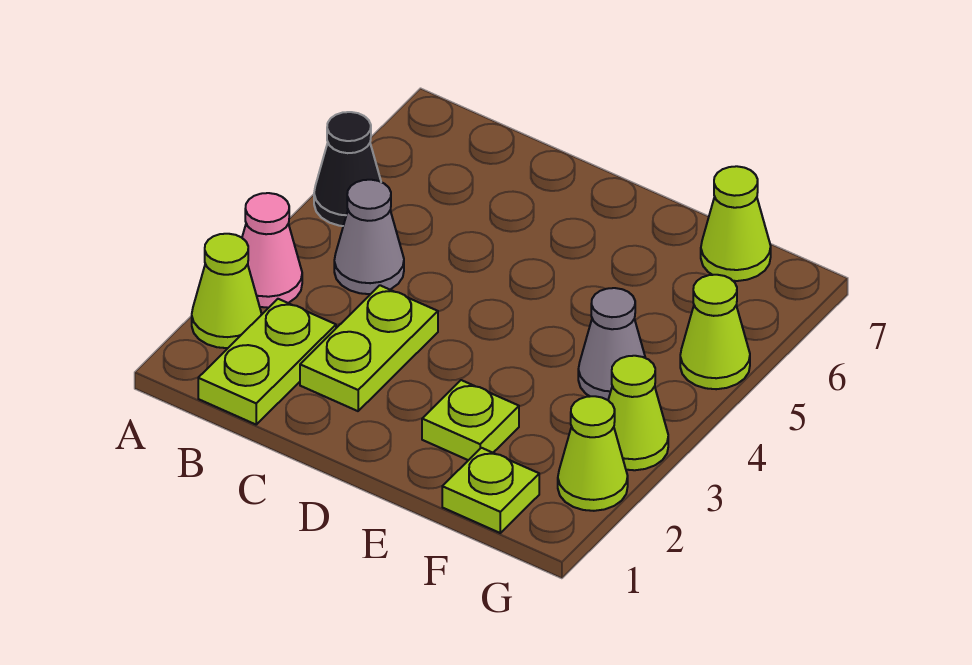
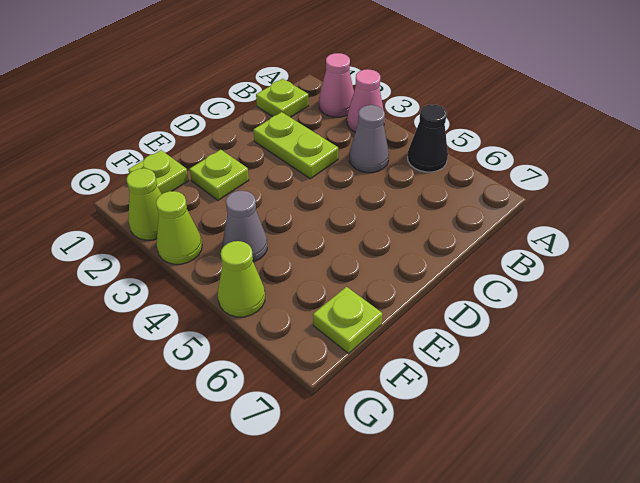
lime cone A2 level 1 -> pink cone A2 level 1
lime plate B1:B2 level 1 -> lime plate B1 level 1
lime cone F7 level 1 -> lime plate F7 level 1

